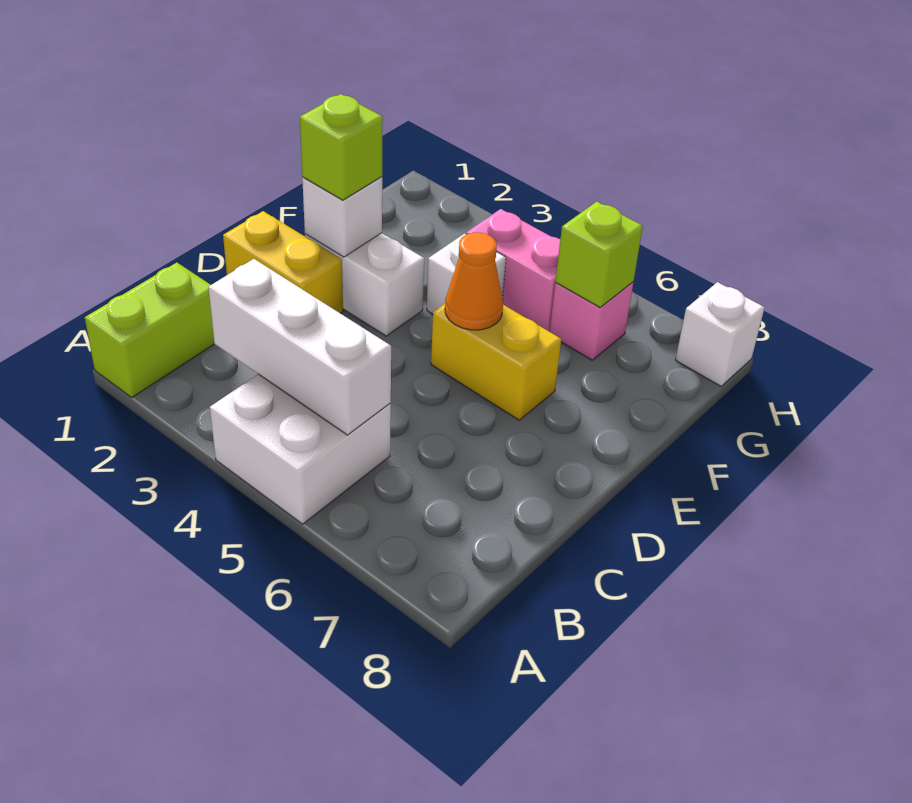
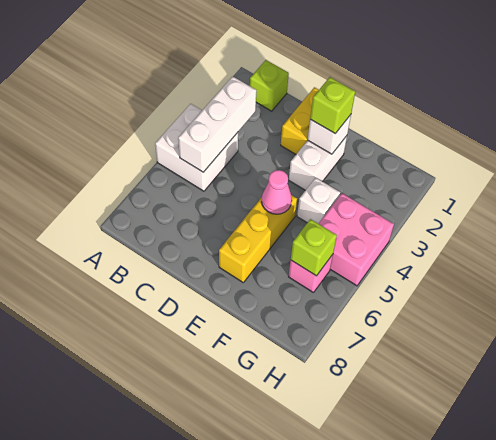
lime brick A1:B1 level 1 -> lime brick B1 level 1
yellow brick E5:E6 level 1 -> yellow brick E5:E7 level 1
orange cone E5 level 2 -> pink cone E5 level 2
pink brick G4:G5 level 1 -> pink brick G4:H5 level 1
white brick H8 level 1 -> none

